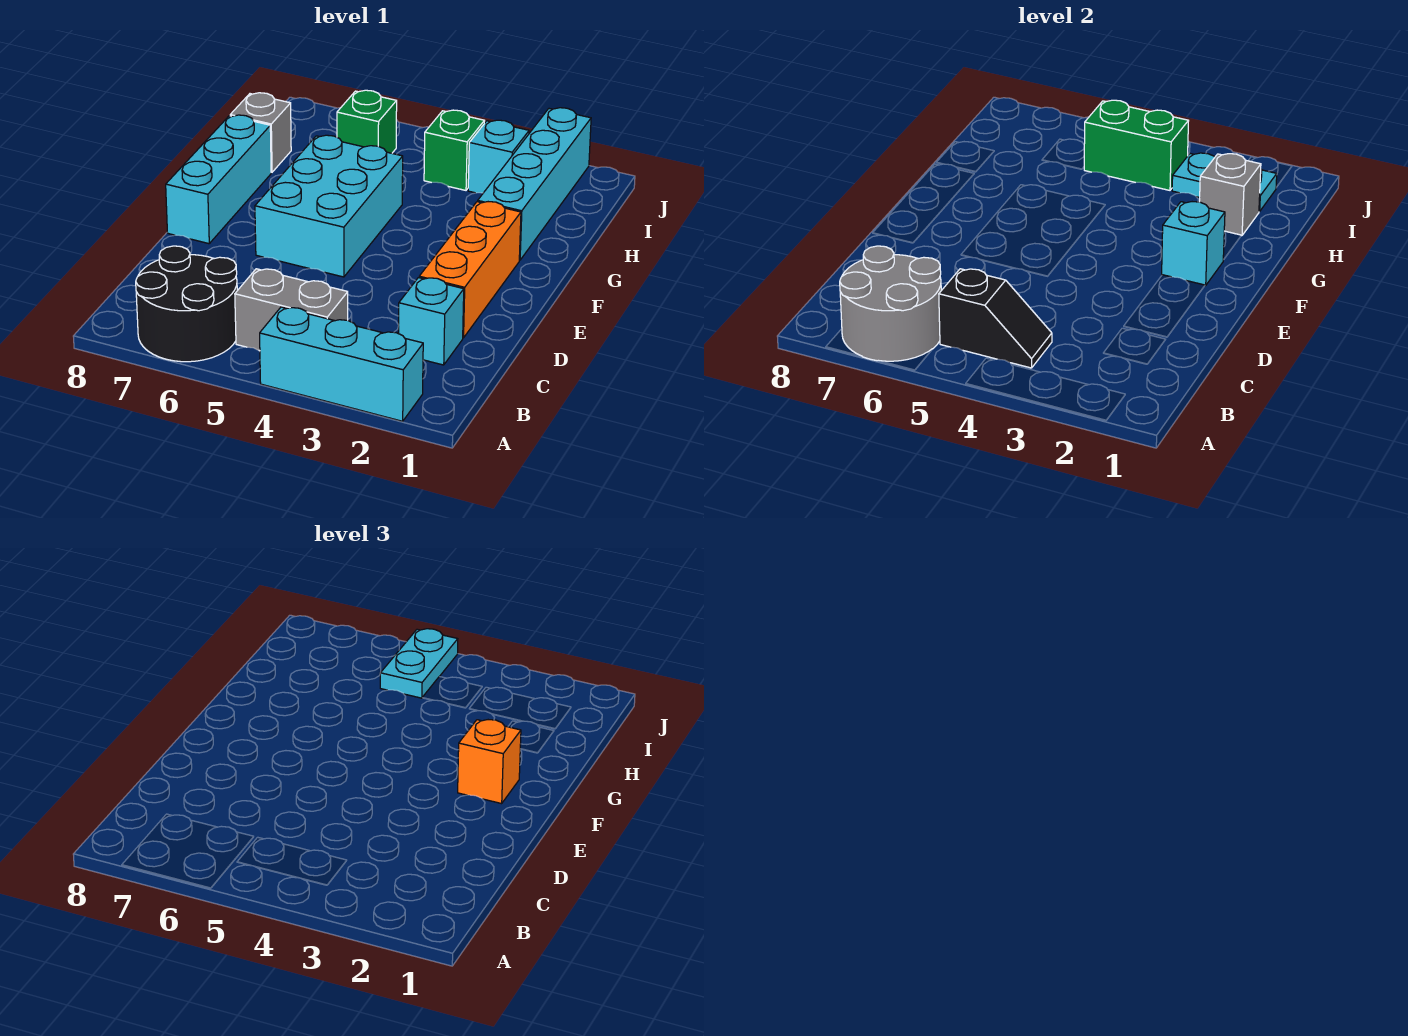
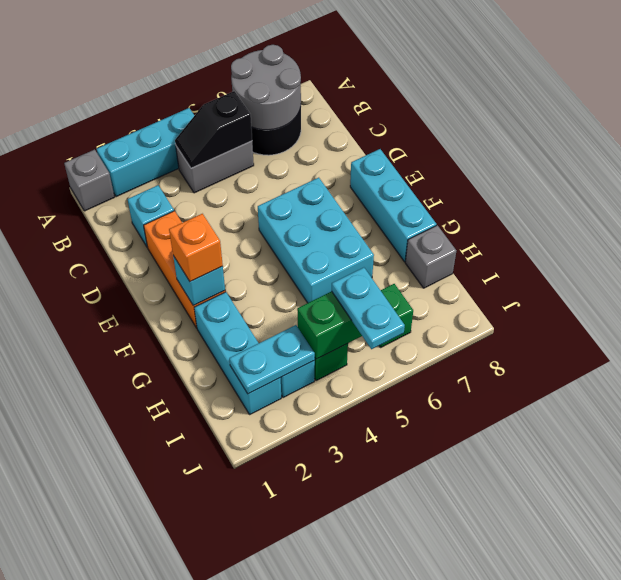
cyan brick G2:J2 level 1 -> cyan brick G2:I2 level 1
grey brick H2 level 2 -> grey brick A1 level 1

